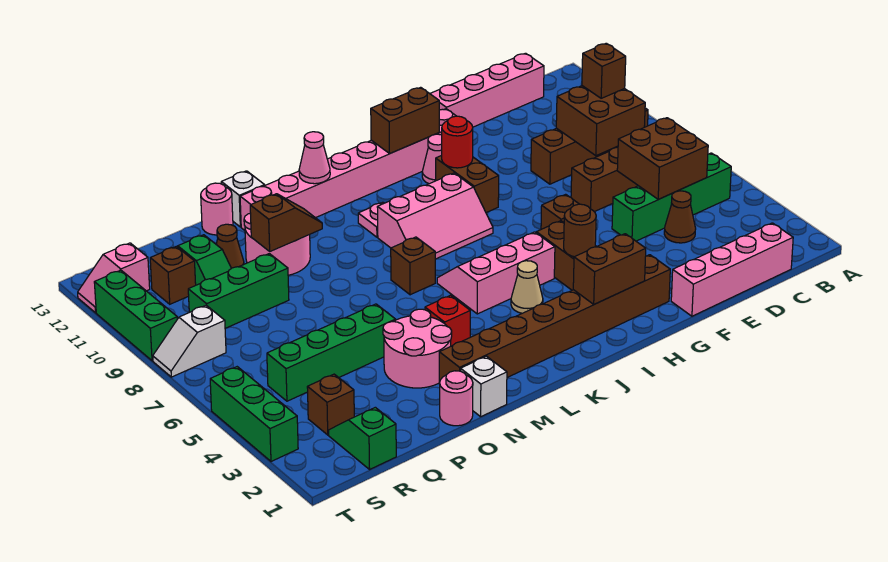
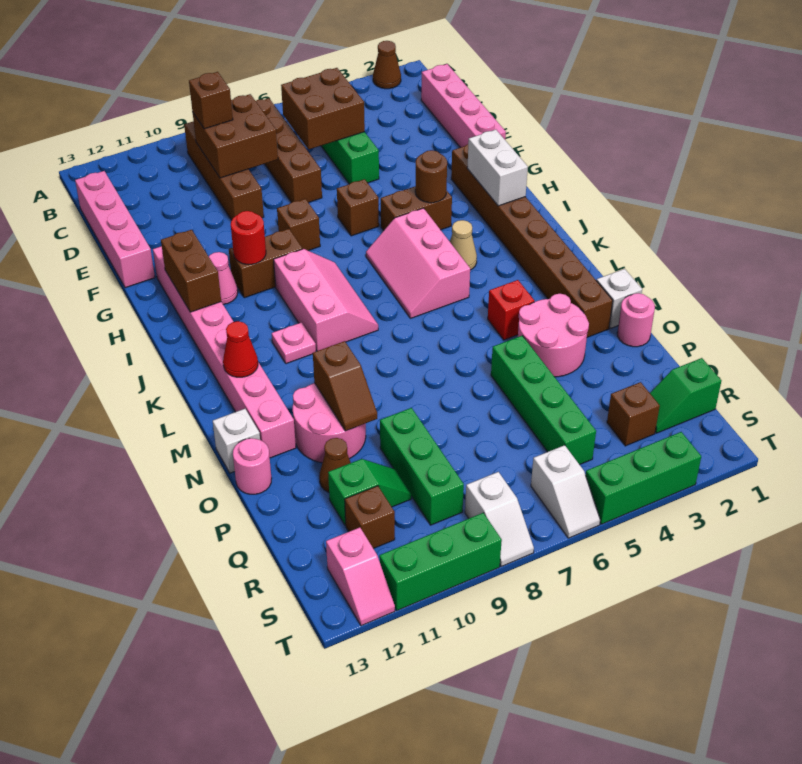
brown cone D4 level 1 -> brown cone A2 level 1
brown brick H2:I2 level 2 -> white brick H2:I2 level 2
brown brick L7 level 1 -> brown brick G8 level 1
pink cone L12 level 2 -> red cone L12 level 2
brown slope N10:O10 level 2 top O -> brown slope N10:O10 level 2 top N
none -> white slope S6:T6 level 1 top S

